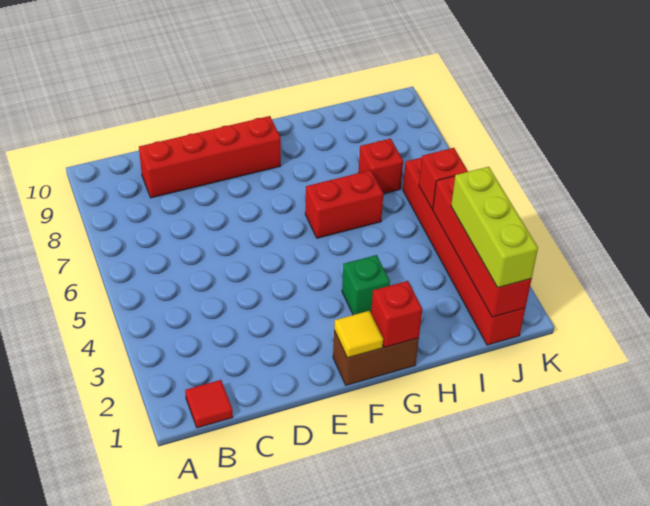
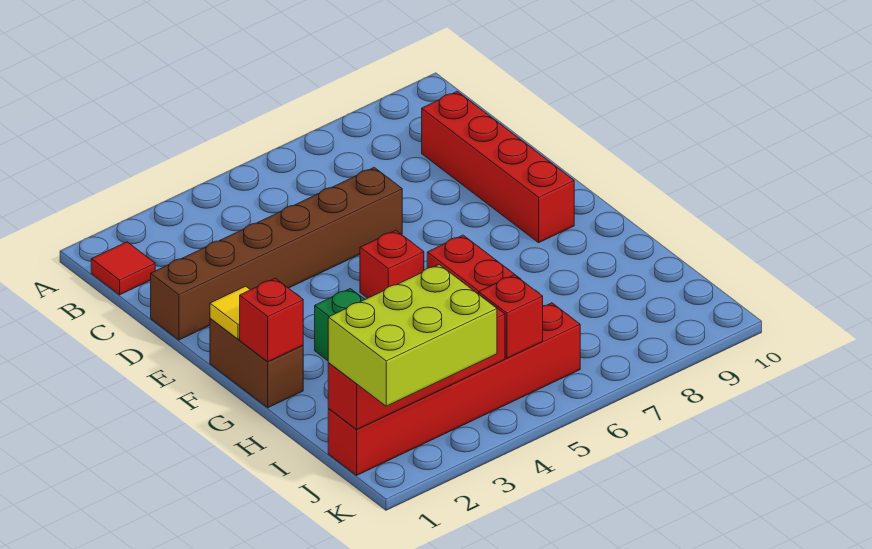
none -> brown brick D1:D6 level 1
red brick I7 level 1 -> red brick F5 level 1
lime brick J1:J3 level 3 -> lime brick J1:K3 level 3

